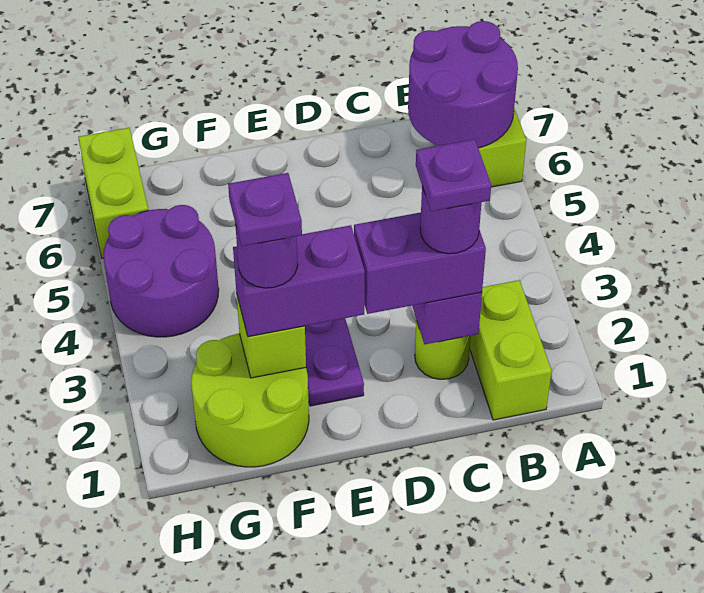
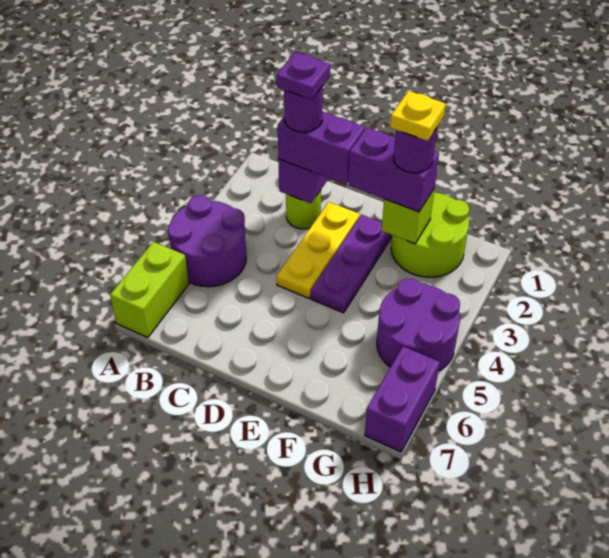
purple round brick A6:B7 level 2 -> purple round brick A4:B5 level 1
lime brick B1:B2 level 1 -> none
none -> yellow plate D2:D4 level 1
purple plate F2 level 5 -> yellow plate F2 level 5
lime brick H6:H7 level 1 -> purple brick H6:H7 level 1

